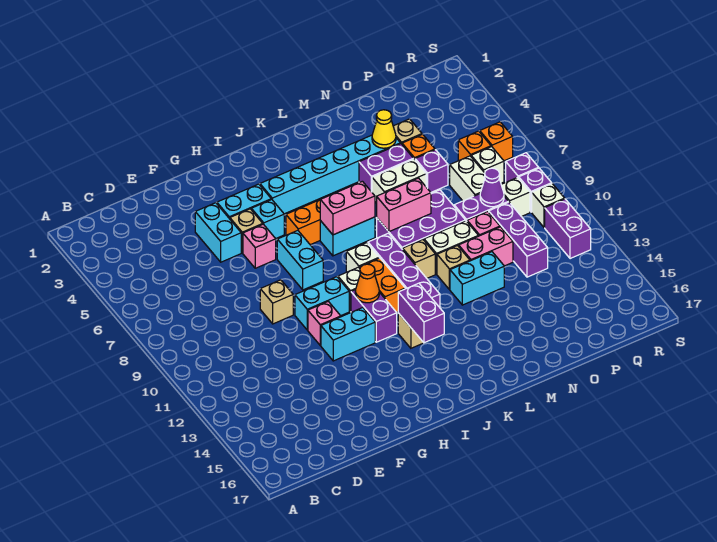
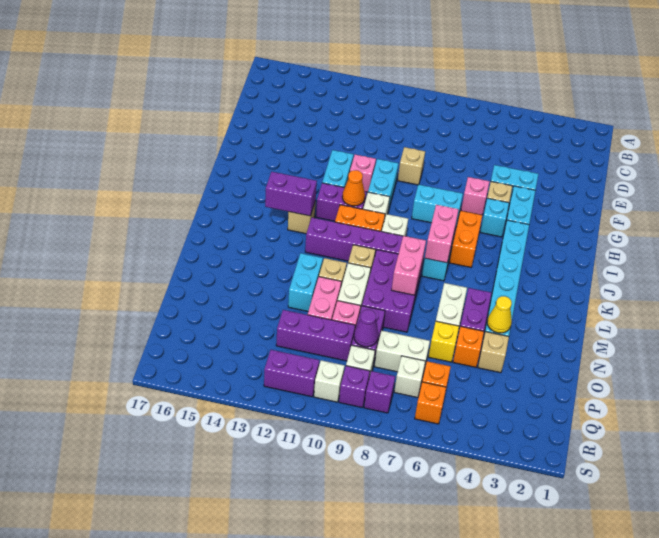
purple brick O6 level 1 -> yellow brick O6 level 1

